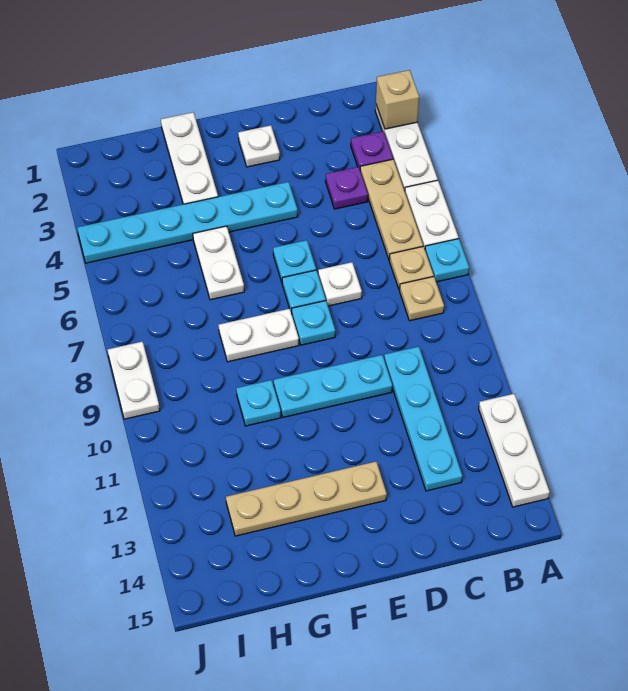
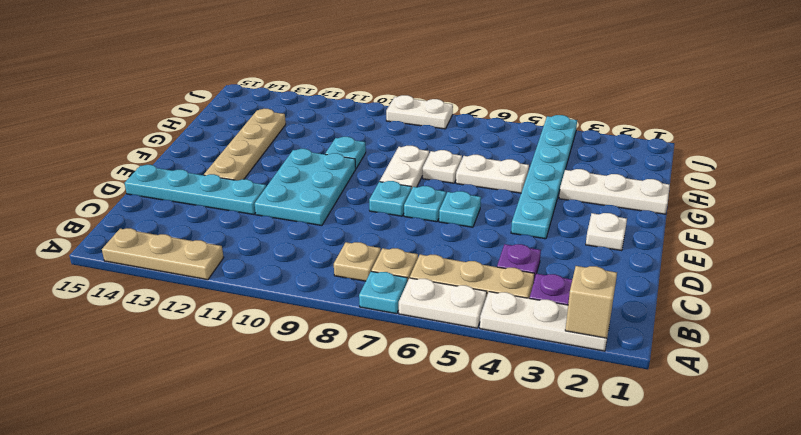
white plate A12:A14 level 1 -> tan plate A12:A14 level 1
cyan plate C10:C13 level 1 -> cyan plate D12:D15 level 1
white plate D7 level 1 -> white plate G7 level 1
cyan plate D10:F10 level 1 -> cyan plate D10:F11 level 1

